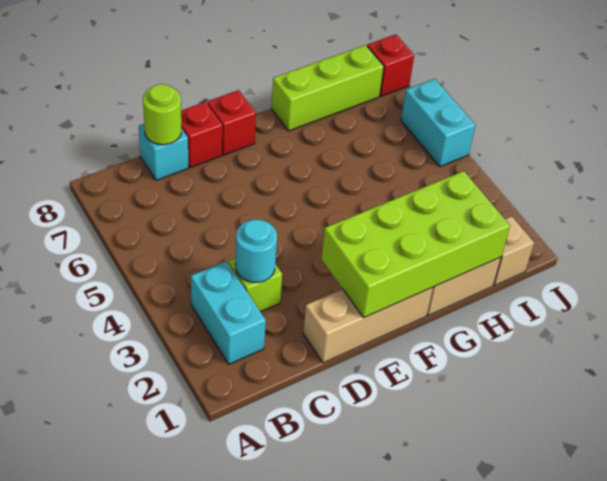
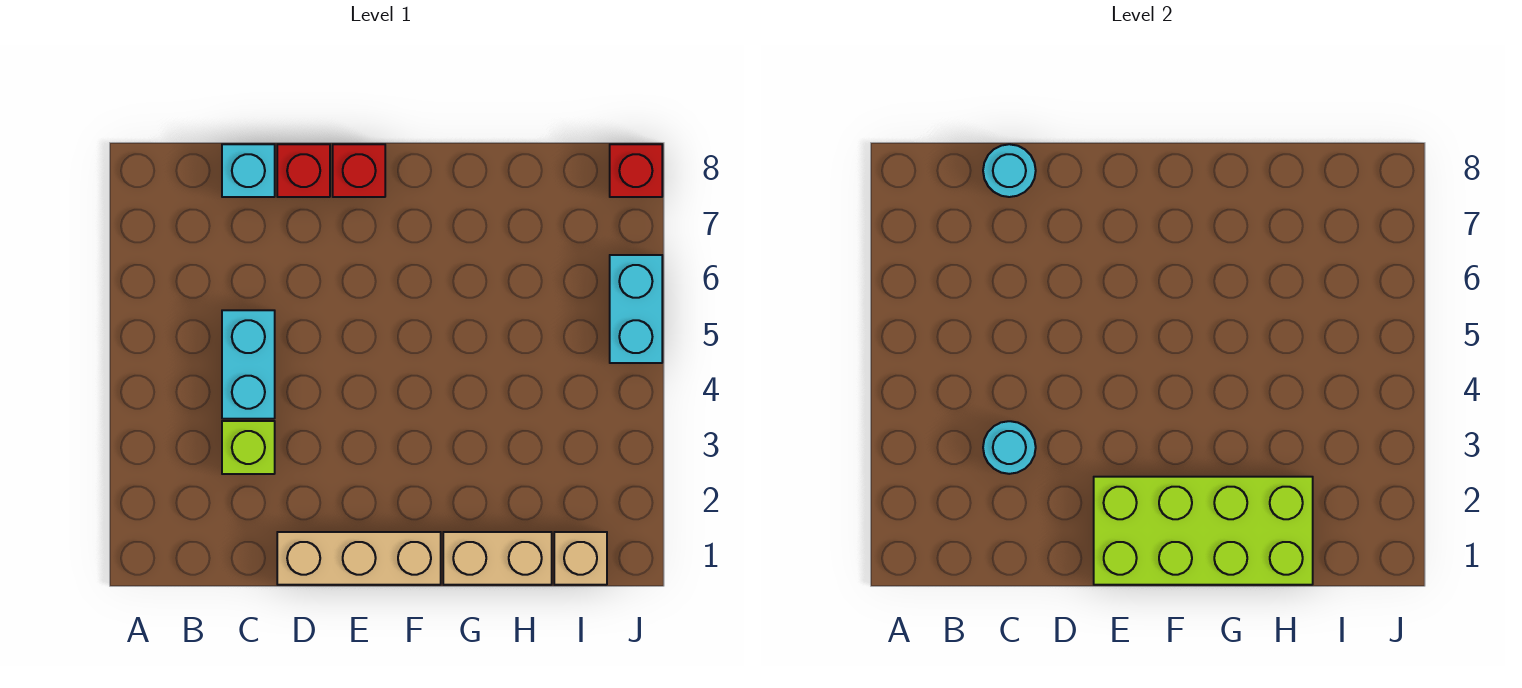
cyan brick B2:B3 level 1 -> cyan brick C4:C5 level 1
lime round brick C8 level 2 -> cyan round brick C8 level 2
lime brick G8:I8 level 1 -> none

